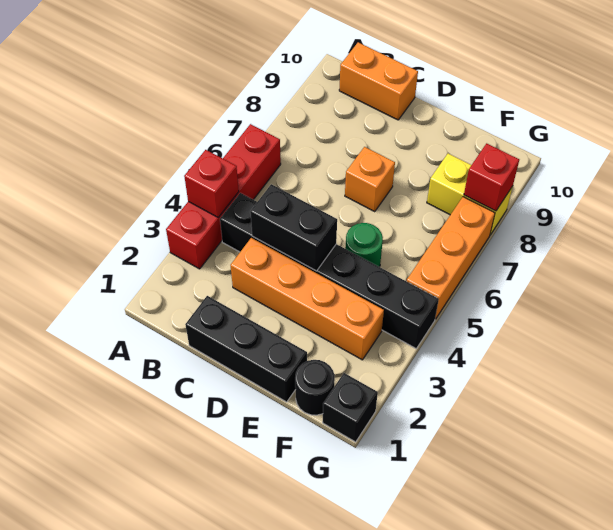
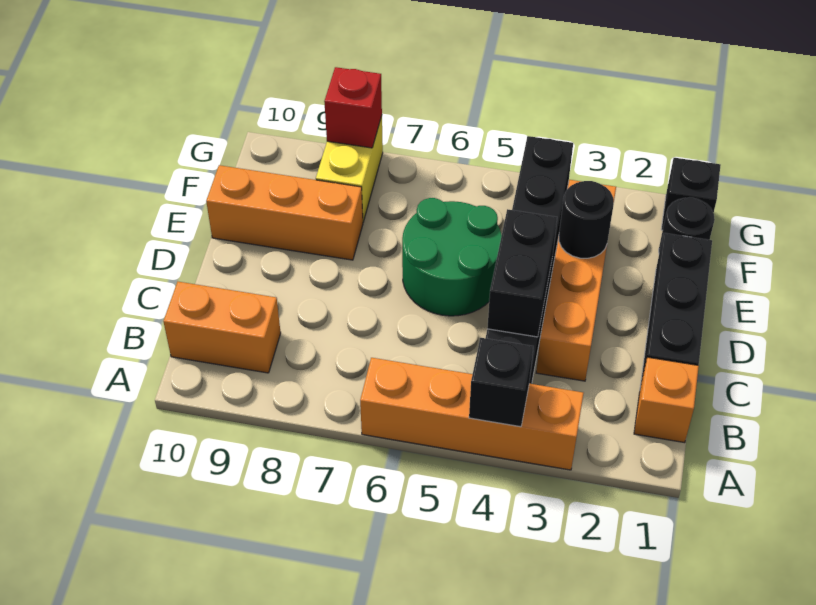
red brick A3:A6 level 1 -> orange brick A3:A6 level 1
red brick A4 level 2 -> black brick A4 level 2
orange brick B10:C10 level 1 -> orange brick B9:B10 level 1
orange brick D7 level 1 -> orange brick B1 level 1
none -> black round brick E3 level 2
green round brick E5 level 1 -> green round brick D5:E6 level 1
orange brick G5:G7 level 1 -> orange brick E8:E10 level 1

